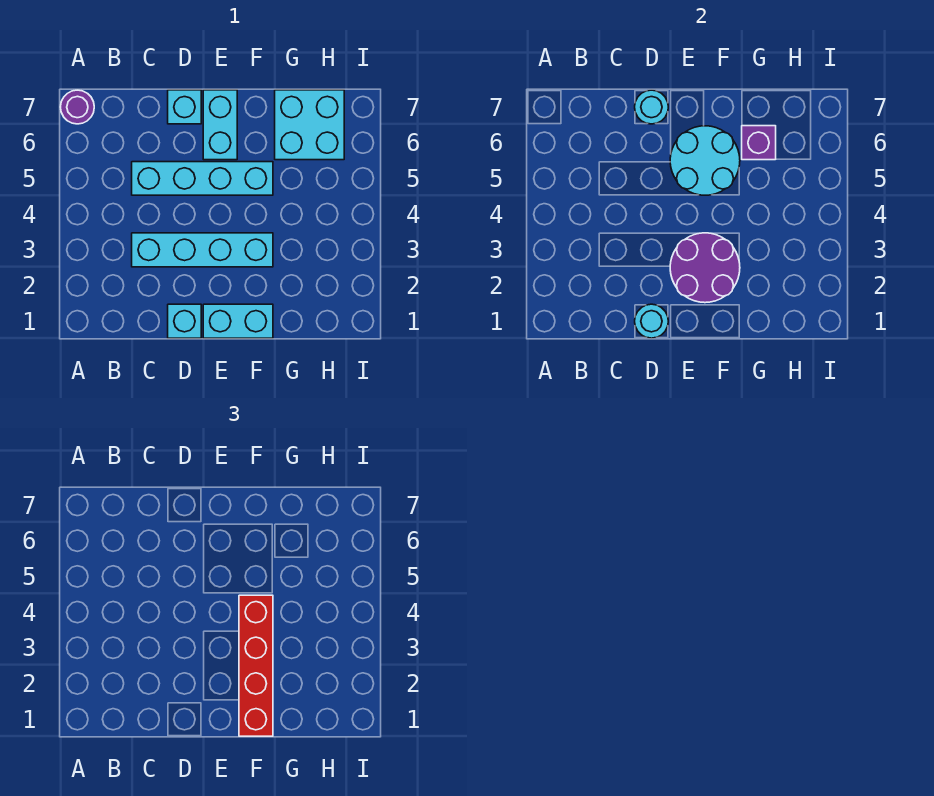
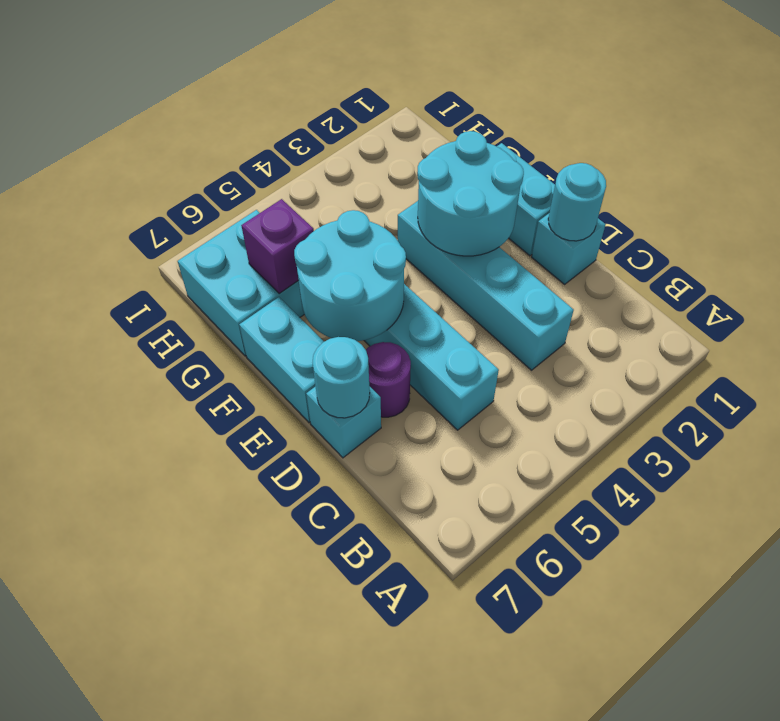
purple round brick A7 level 1 -> purple round brick D6 level 1
purple round brick E2:F3 level 2 -> cyan round brick E2:F3 level 2
cyan brick E6:E7 level 1 -> cyan brick E7:F7 level 1
red brick F1:F4 level 3 -> none

